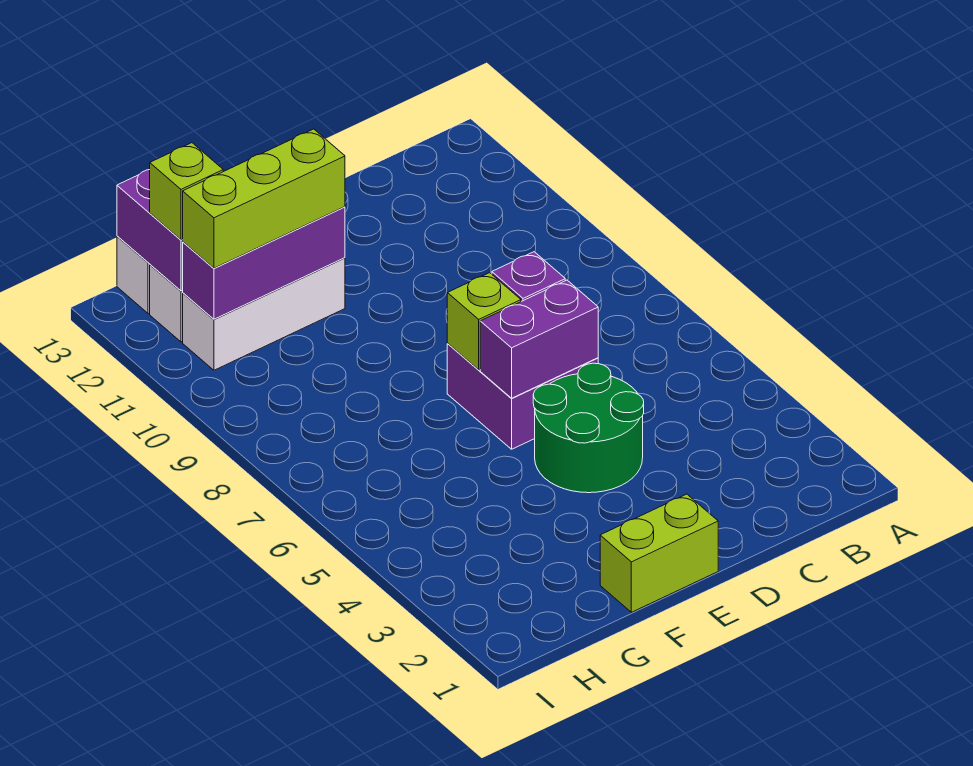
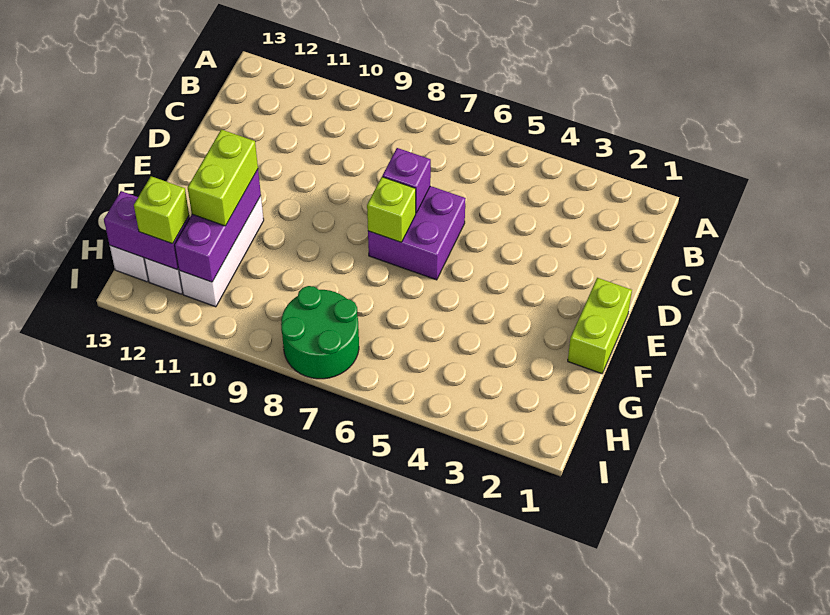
green round brick D4:E5 level 1 -> green round brick H7:I8 level 1
purple brick D6:E6 level 2 -> none
lime brick F11:H11 level 3 -> lime brick F11:G11 level 3

